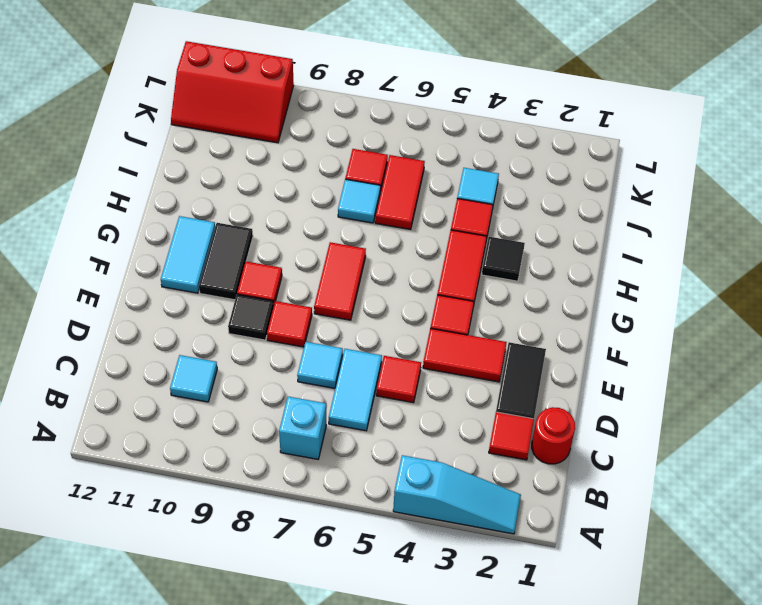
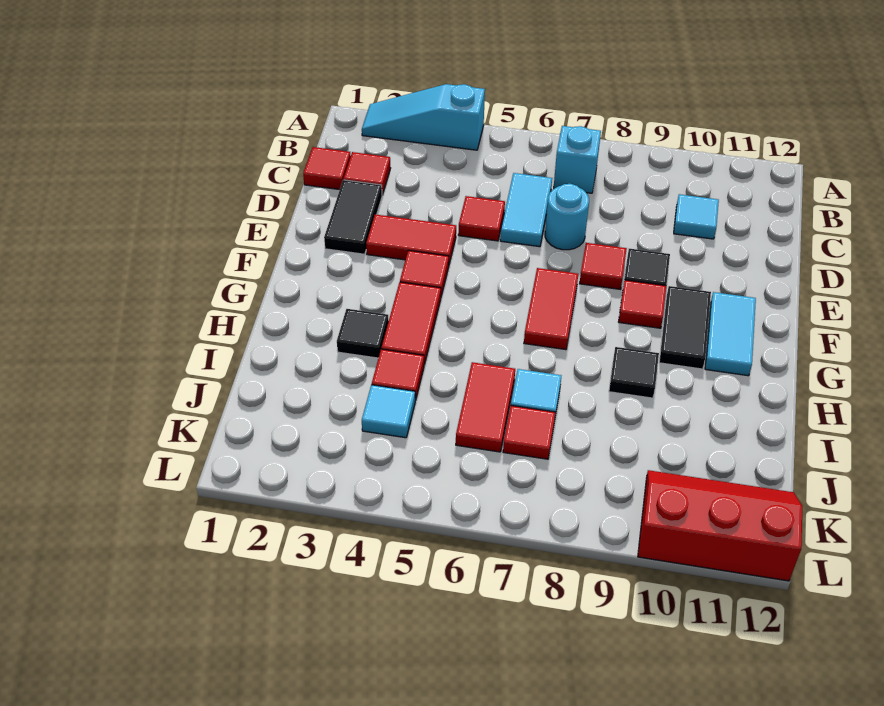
red round brick C1 level 1 -> red tile C1 level 1
cyan tile D7 level 1 -> cyan round brick D7 level 1
none -> black tile H9 level 1

